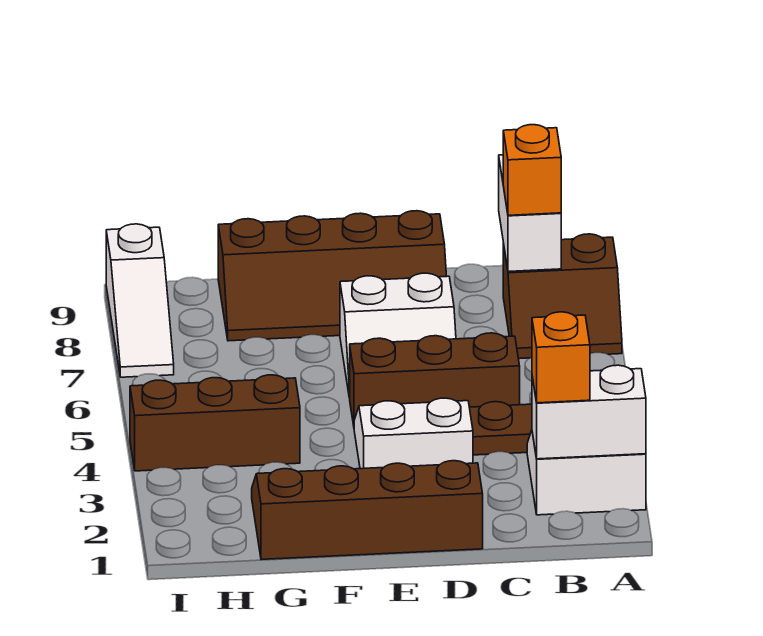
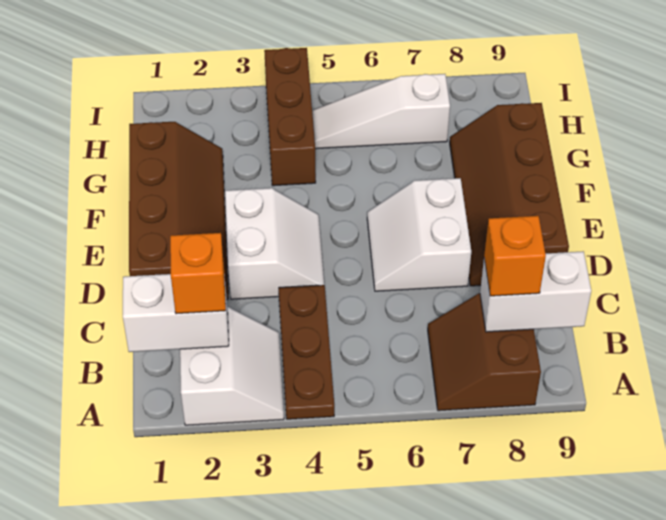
white brick A2:B2 level 2 -> white brick B1:B2 level 2
brown brick C5:E5 level 1 -> none
white slope I7:I9 level 1 top 9 -> white slope H5:H7 level 1 top 7

